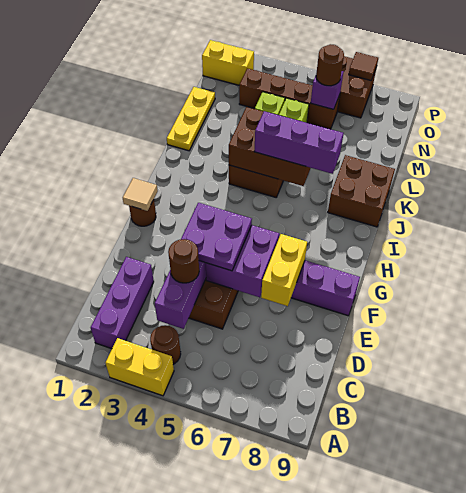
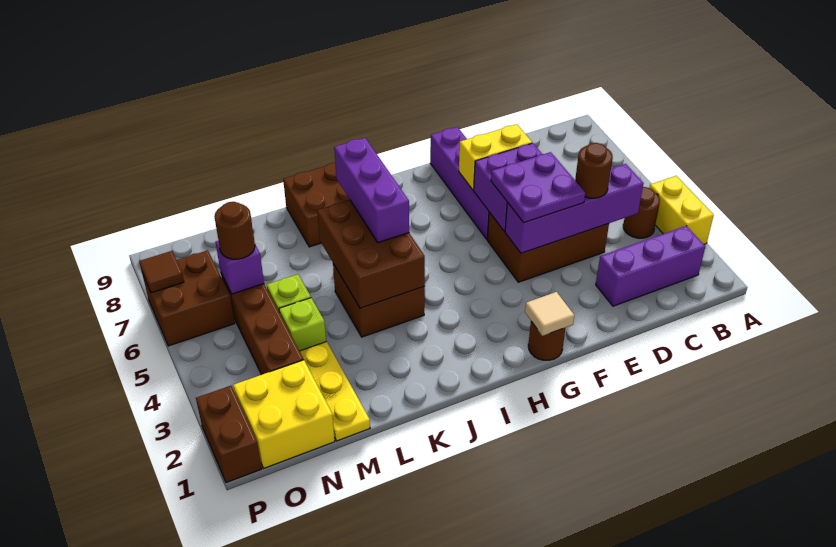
yellow plate K1:M1 level 1 -> yellow plate M1:M3 level 1
yellow brick O1:O2 level 1 -> yellow brick N1:O2 level 1
none -> brown brick P1:P2 level 1

